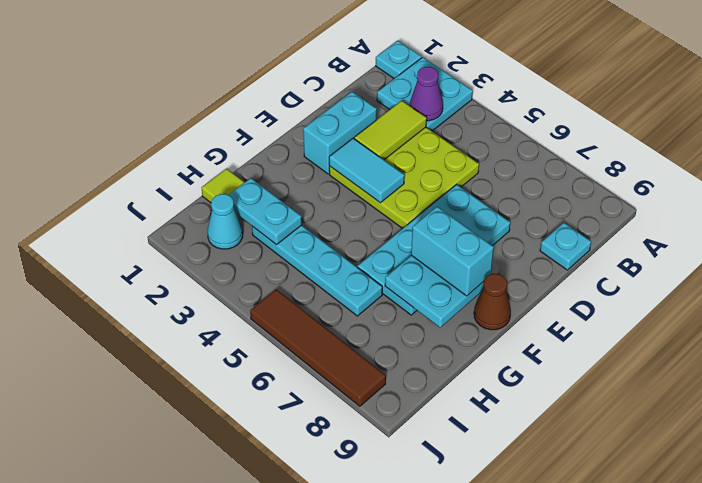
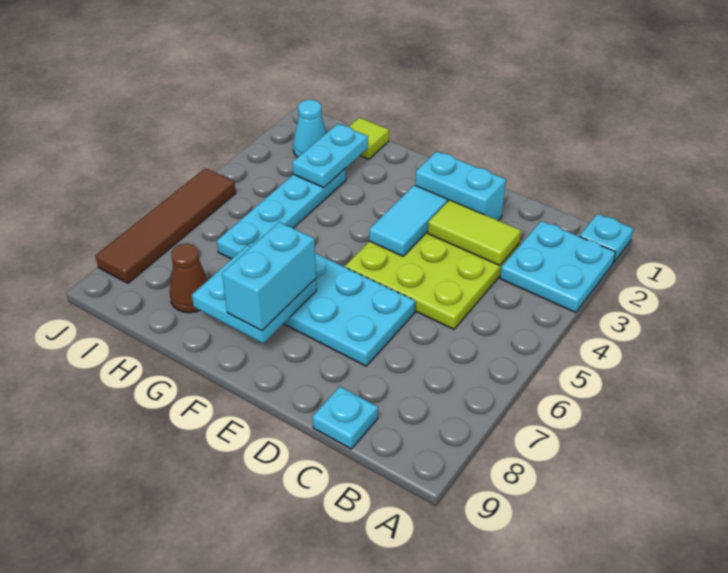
purple cone B3 level 2 -> none
brown cone F9 level 1 -> brown cone H8 level 1

